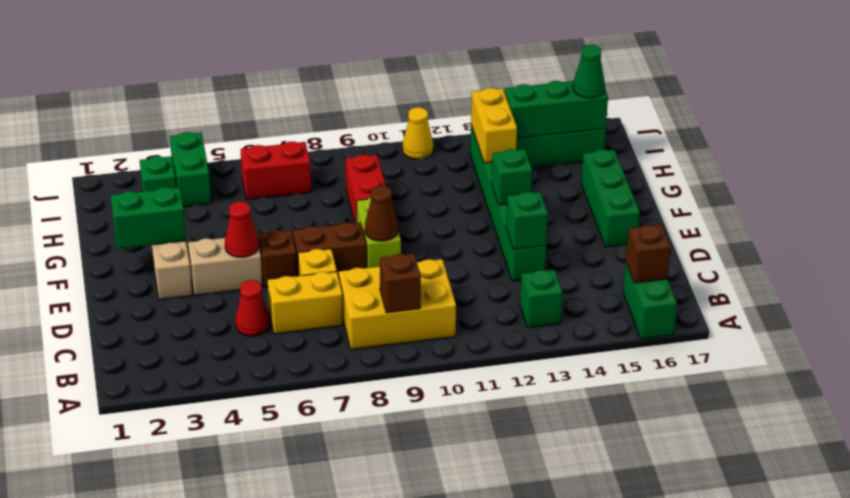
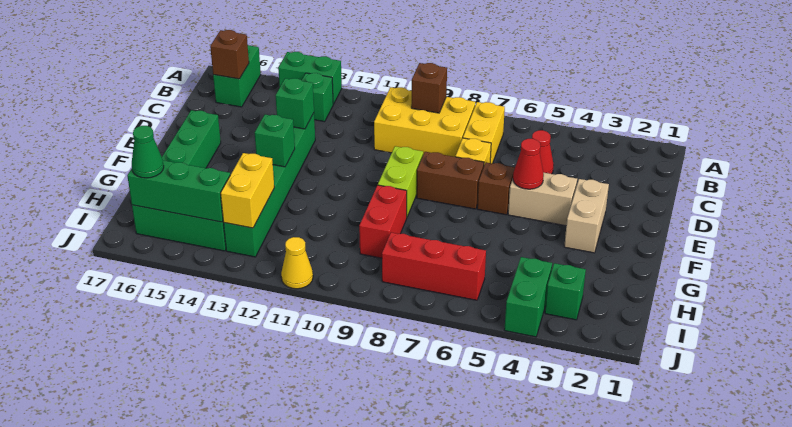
yellow brick C6:C7 level 1 -> yellow brick B7:C7 level 1
brown cone E9 level 2 -> none
green brick F2:F3 level 2 -> green brick A13:A14 level 1
red brick I6:I7 level 1 -> red brick I6:I8 level 1

